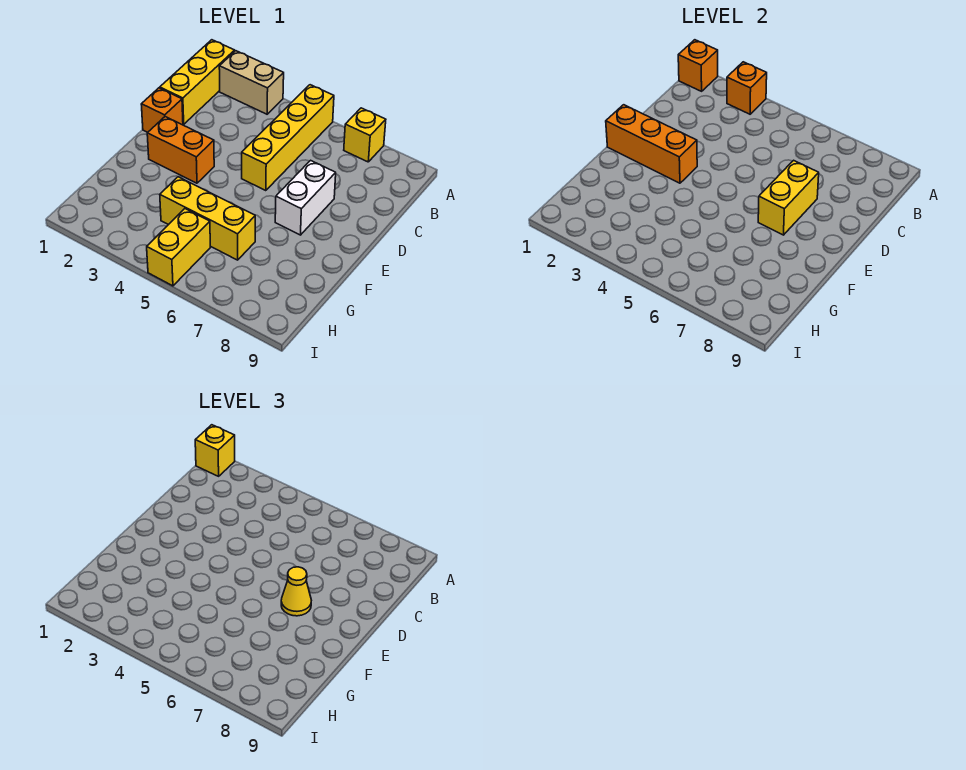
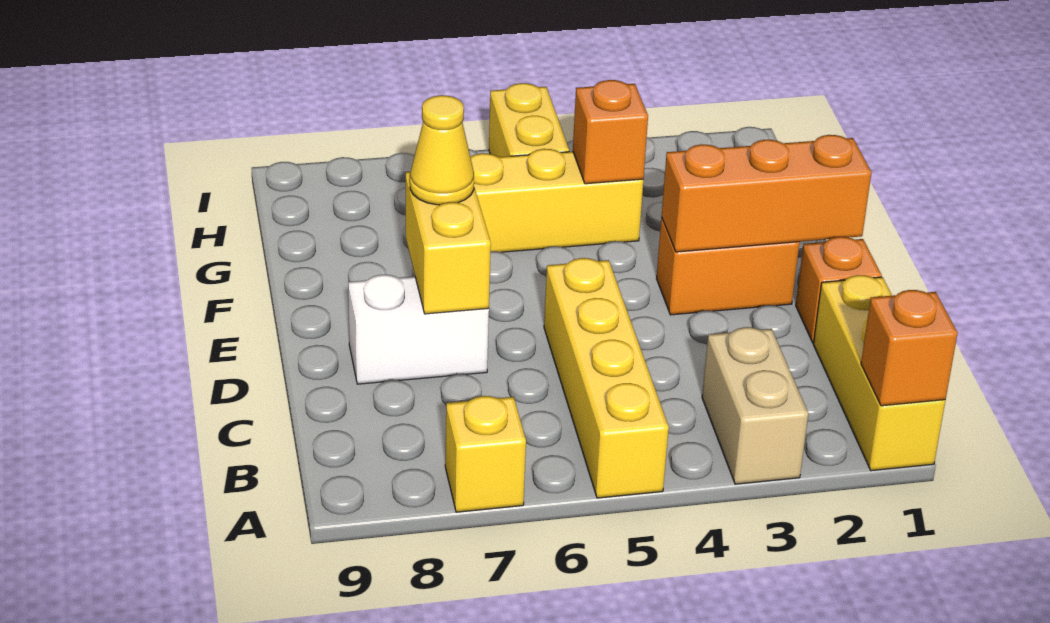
yellow brick A1 level 3 -> none
tan brick A2:A3 level 1 -> tan brick A3:B3 level 1
orange brick A3 level 2 -> orange brick G4 level 2
white brick D7:E7 level 1 -> white brick D7:D8 level 1

